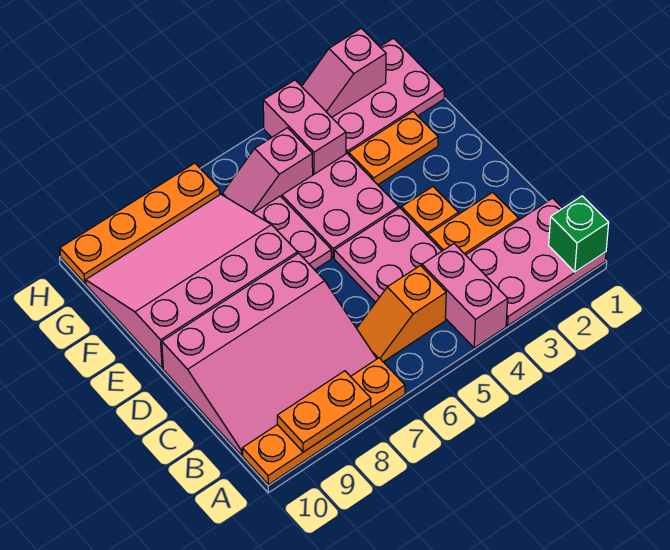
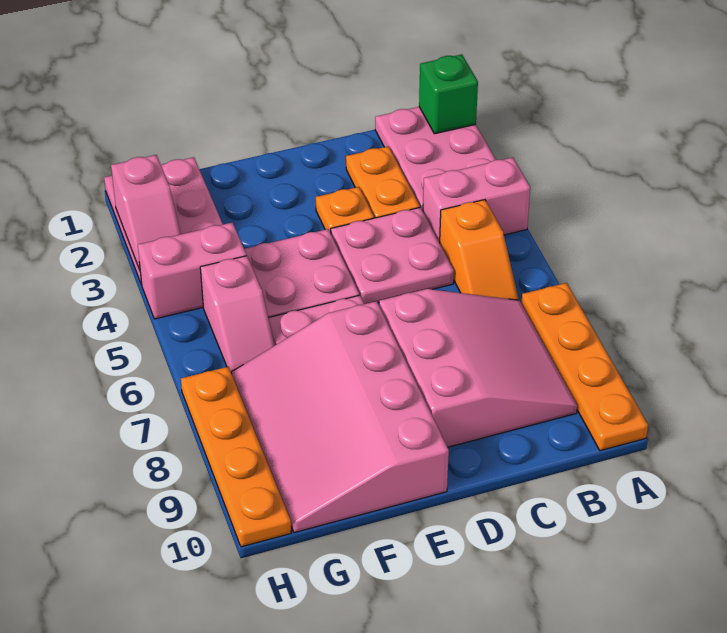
orange plate A8:A9 level 2 -> none
pink slope B7:D10 level 1 top D -> pink slope B7:D9 level 1 top D
orange plate F2:F3 level 1 -> none

